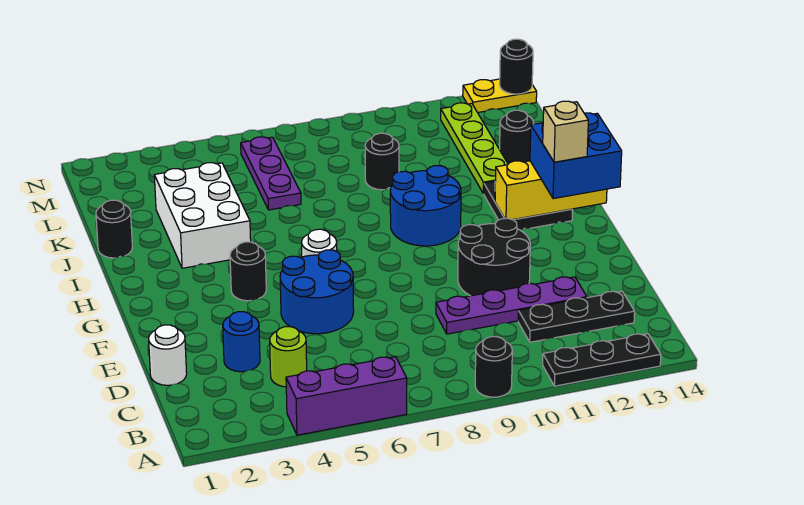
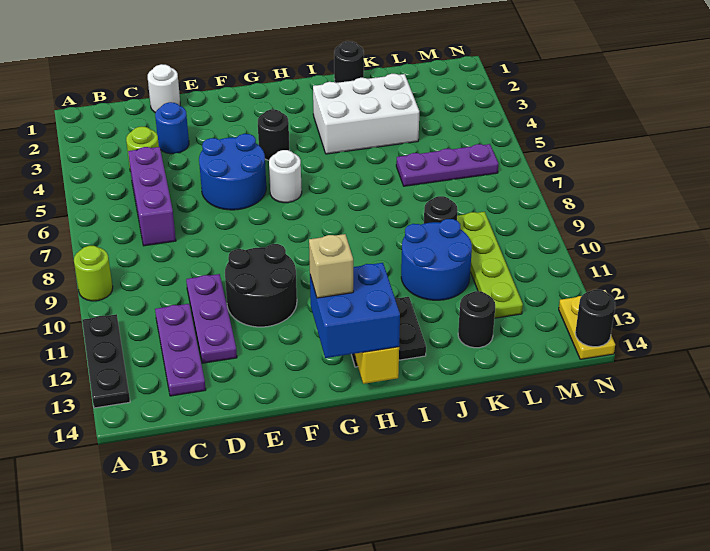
purple brick A4:A6 level 1 -> purple brick C5:C7 level 1
black round brick A9 level 1 -> lime round brick A9 level 1
black plate C11:C13 level 1 -> purple plate C11:C13 level 1
purple plate D9:D12 level 1 -> purple plate D10:D12 level 1
blue round brick H9:I10 level 1 -> blue round brick J10:K11 level 1
lime plate J12:M12 level 1 -> lime plate L9:L12 level 1

